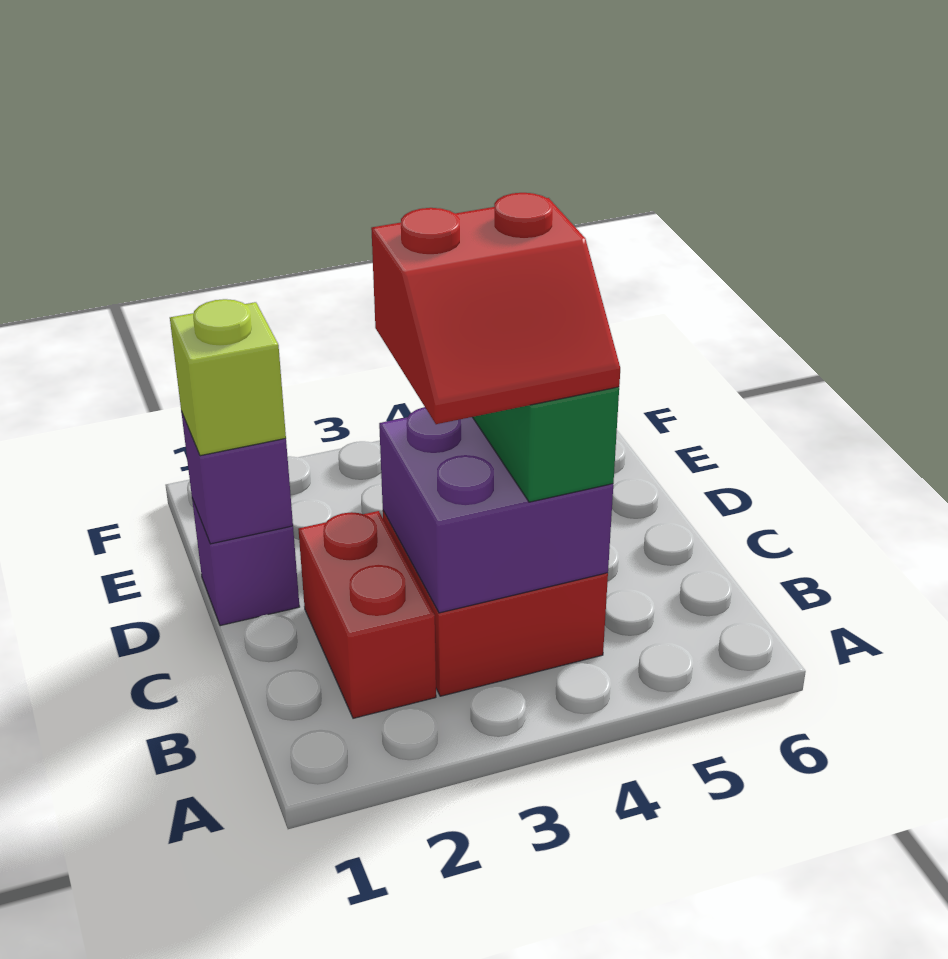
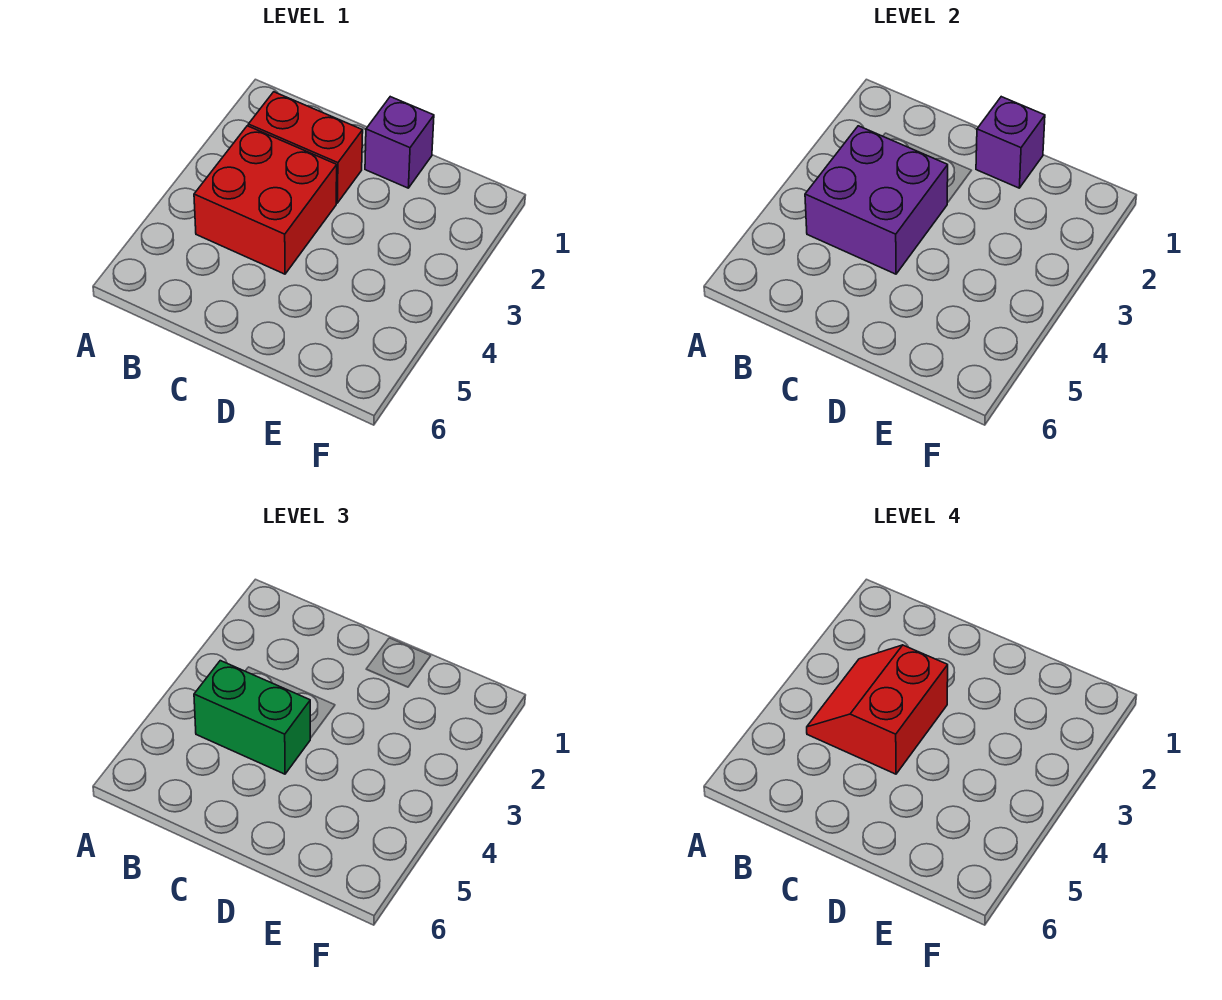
lime brick D1 level 3 -> none

